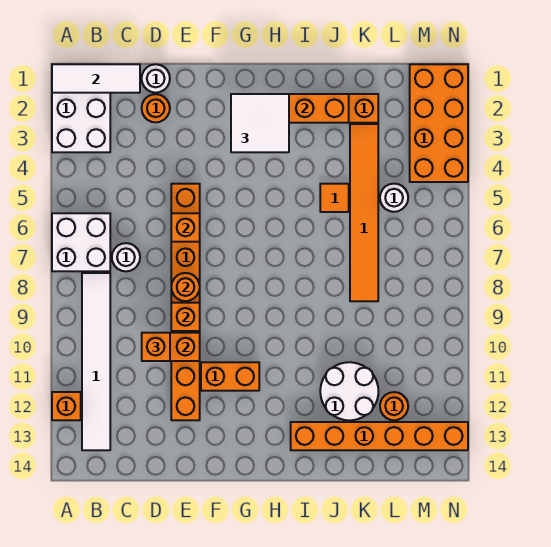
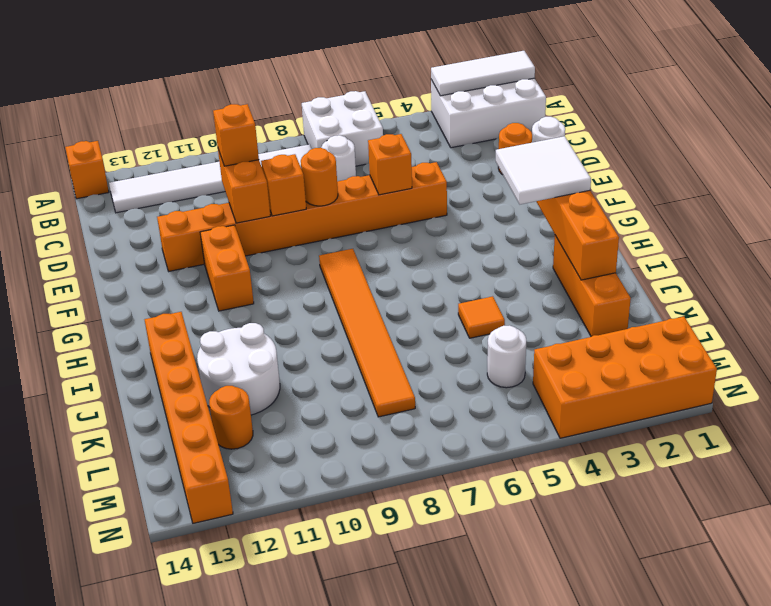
white tile A1:C1 level 2 -> white tile A1:A3 level 2
orange brick A12 level 1 -> orange brick A14 level 1
orange tile K3:K8 level 1 -> orange tile G8:L8 level 1

